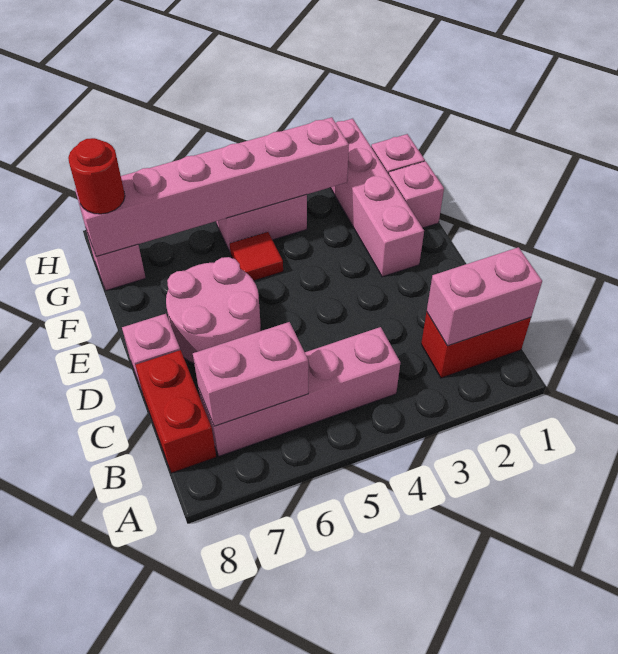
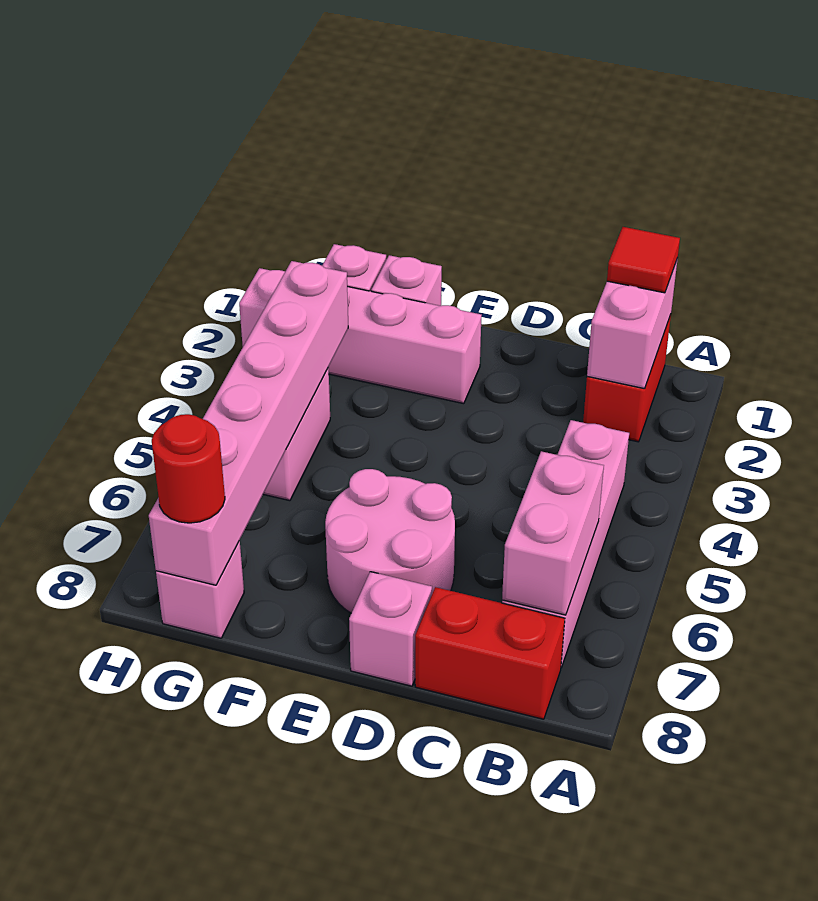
red tile F5 level 1 -> red tile B1 level 3

